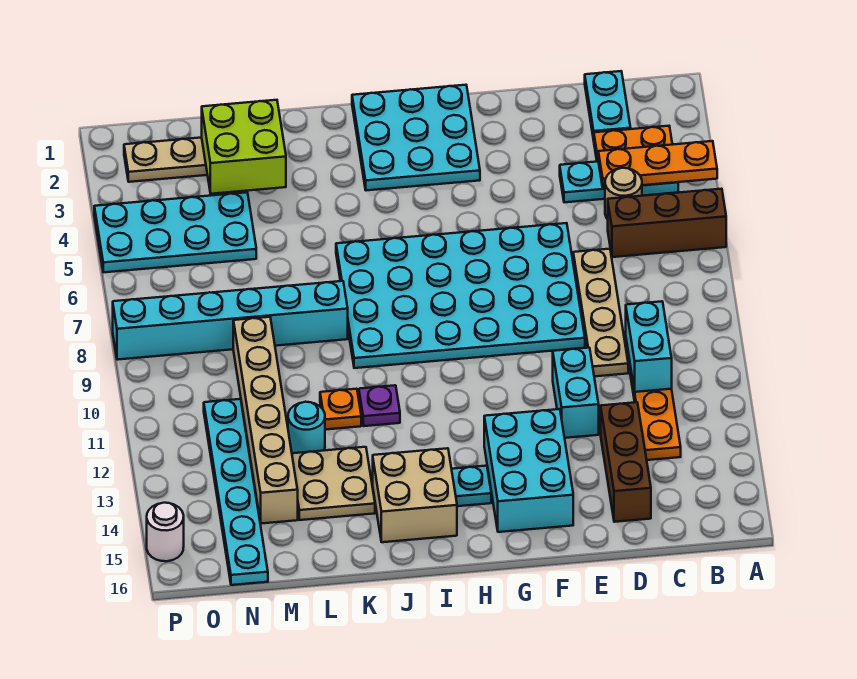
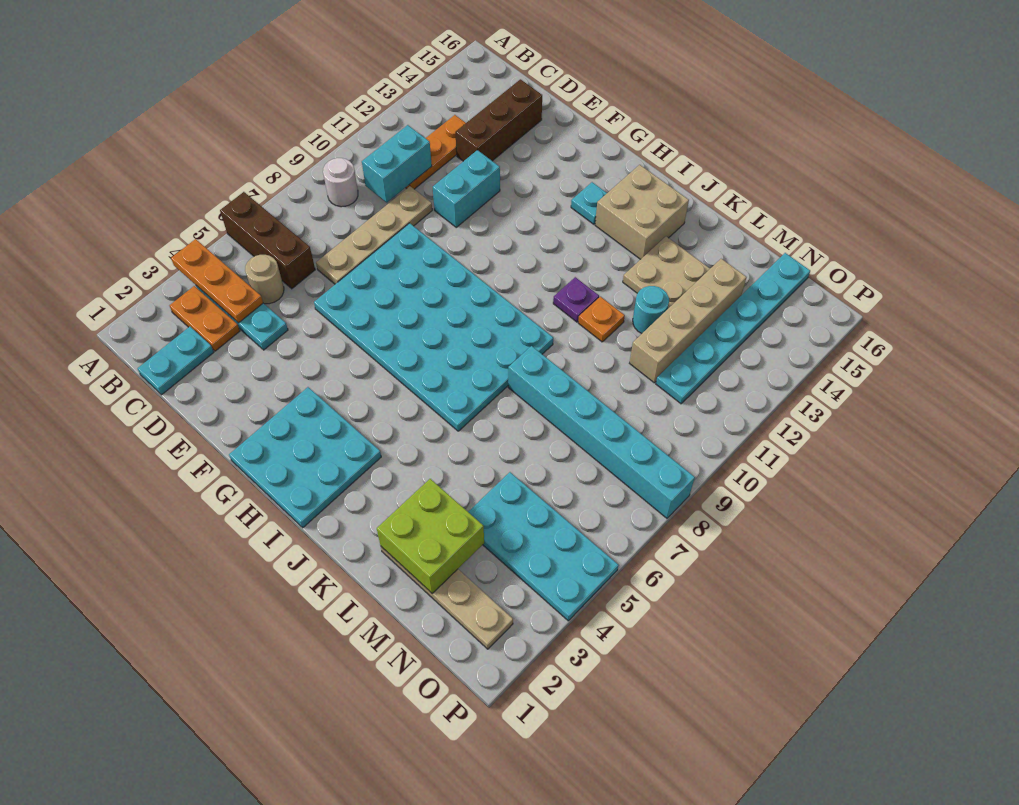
cyan brick F13:G15 level 1 -> none
tan brick M9:M14 level 1 -> tan brick M11:M14 level 1
white round brick P15 level 1 -> white round brick B9 level 1

